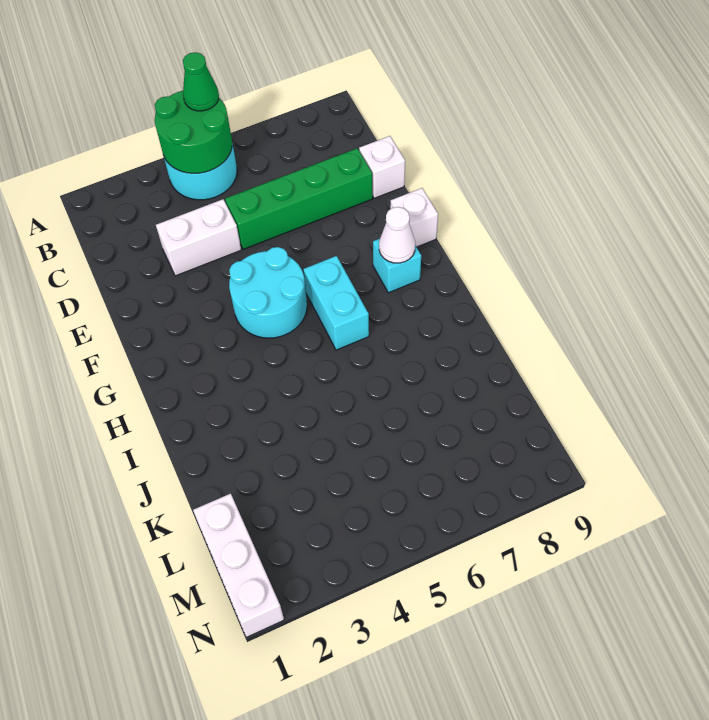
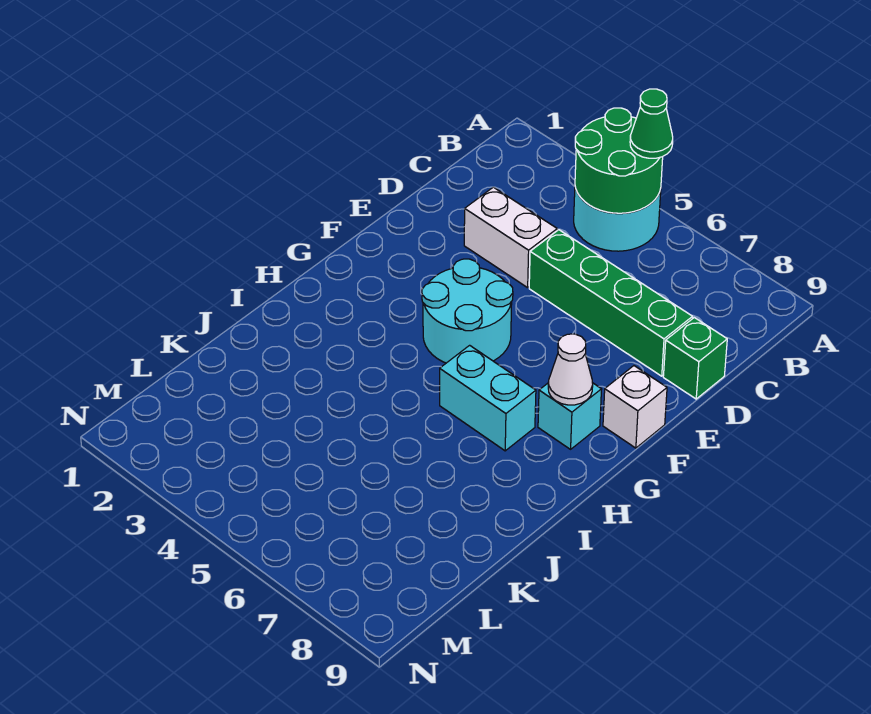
white brick D9 level 1 -> green brick D9 level 1
cyan brick G6:H6 level 1 -> cyan brick H6:H7 level 1
white brick L1:N1 level 1 -> none

